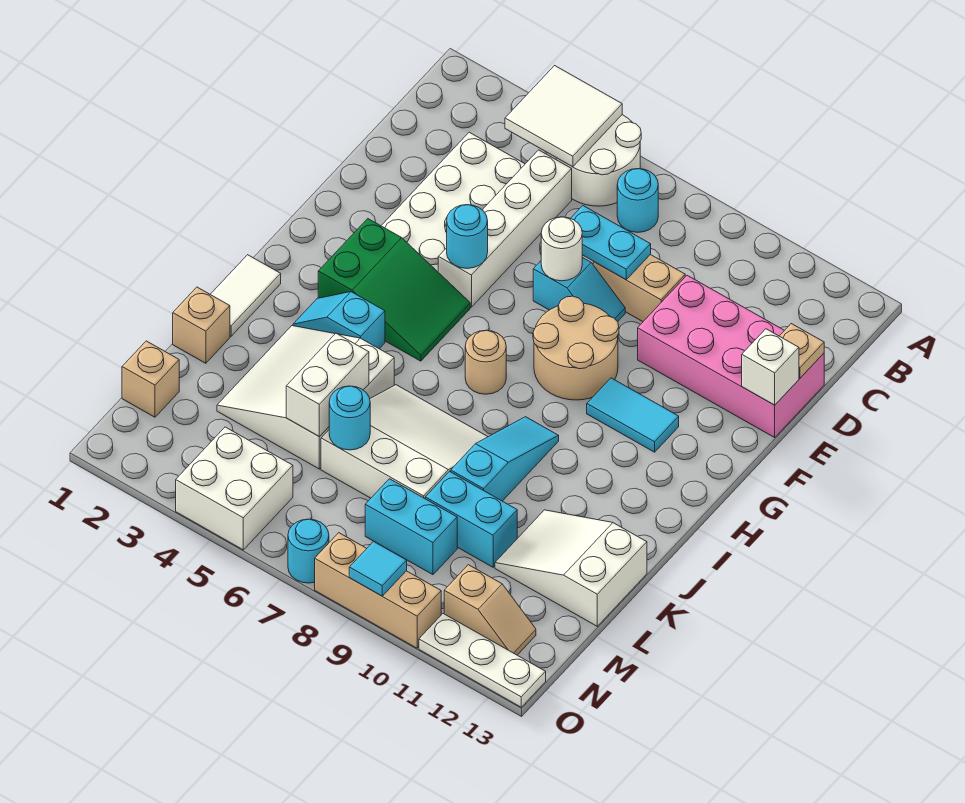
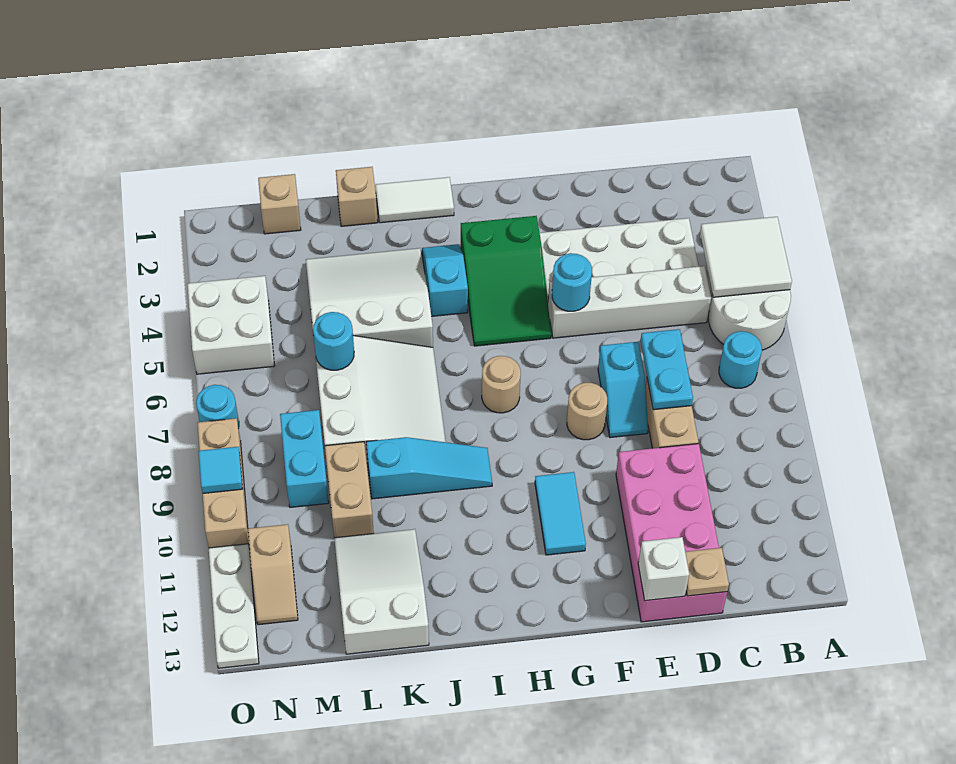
white round brick E7 level 2 -> none
tan round brick F8:G9 level 1 -> tan round brick F8 level 1
white brick K5:L5 level 2 -> none
cyan brick L9:L10 level 1 -> tan brick L9:L10 level 1

